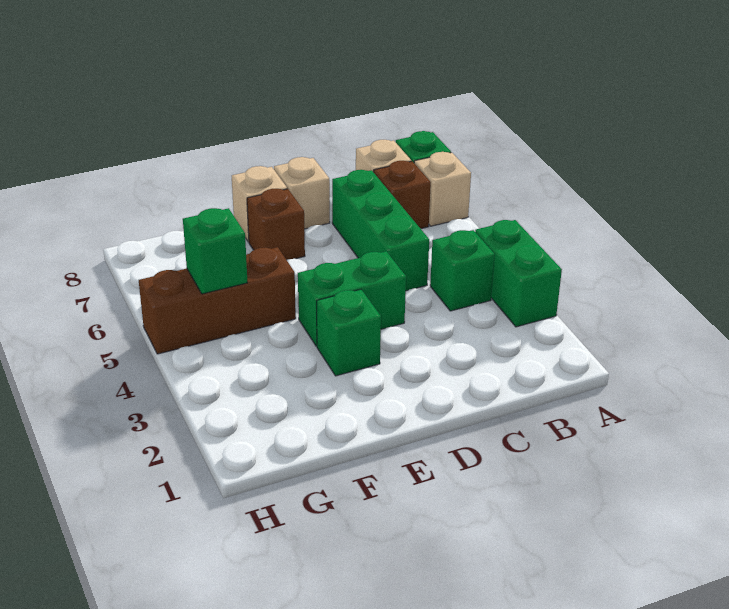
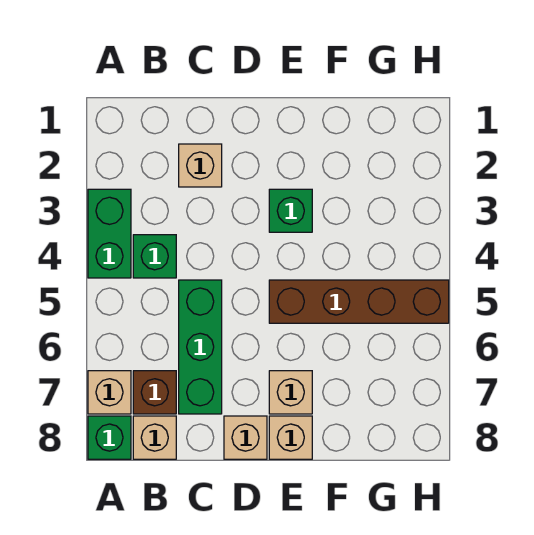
none -> tan brick C2 level 1
green brick D4:E4 level 1 -> none
brown brick E7 level 1 -> tan brick E7 level 1
brown brick F5:H5 level 1 -> brown brick E5:H5 level 1
green brick G5 level 2 -> none

